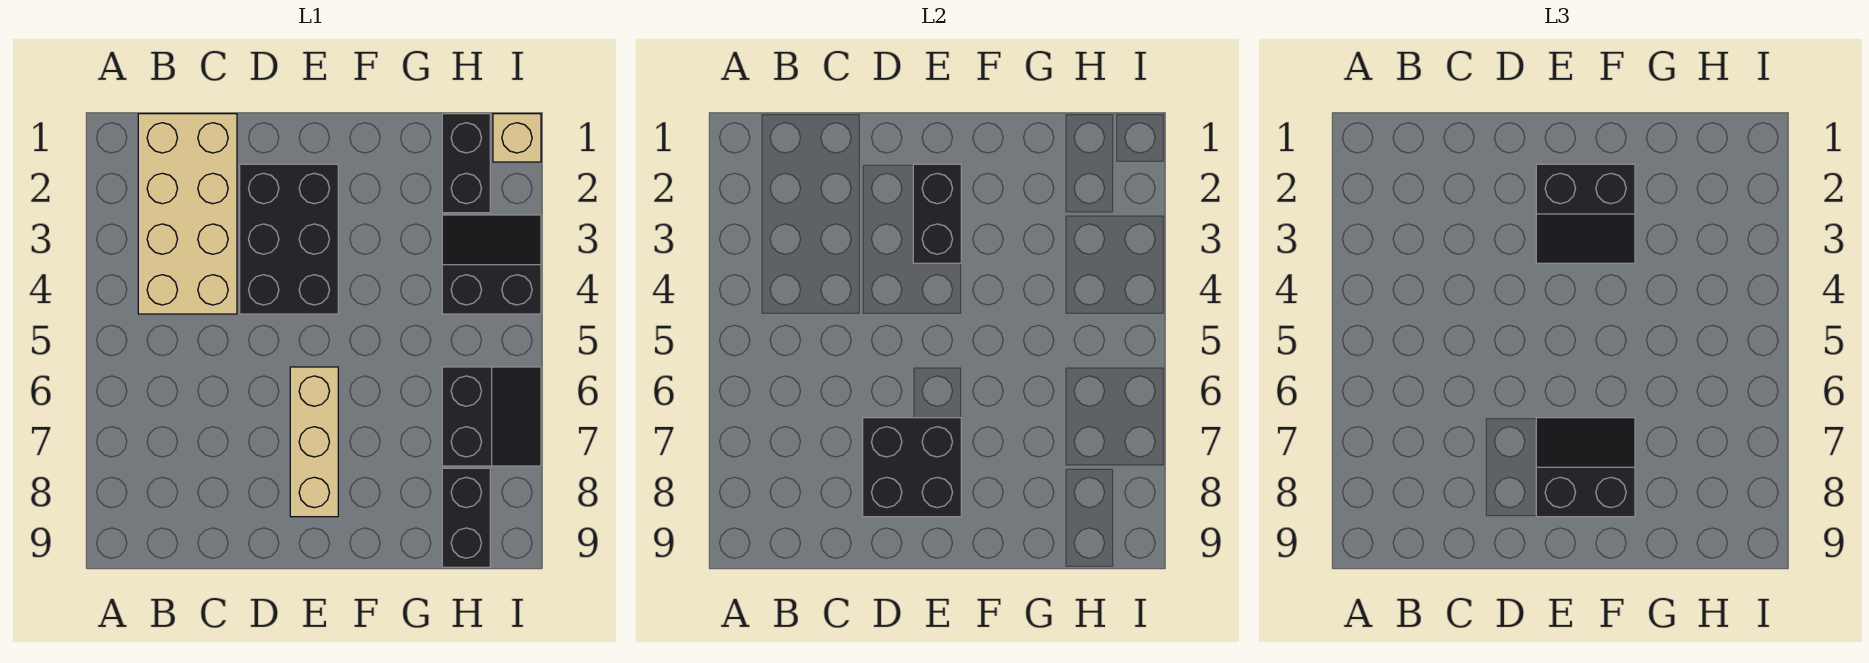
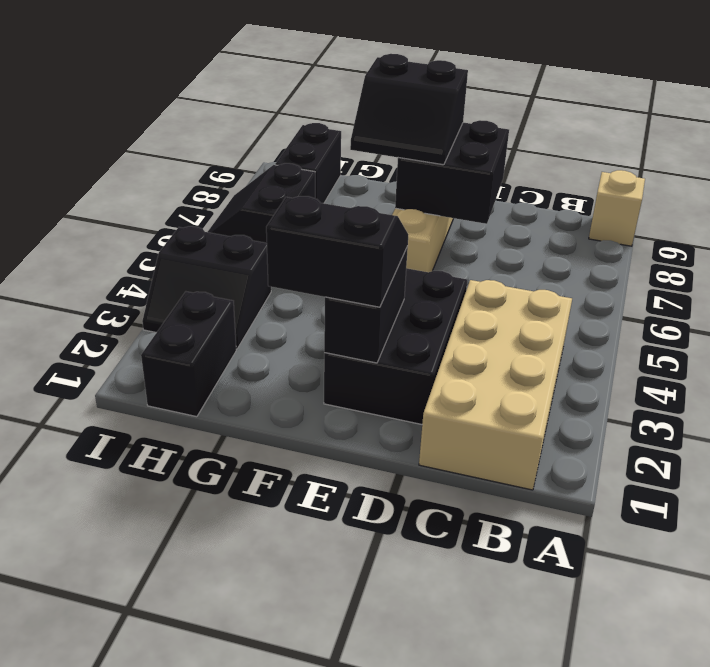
tan brick I1 level 1 -> tan brick A9 level 1

